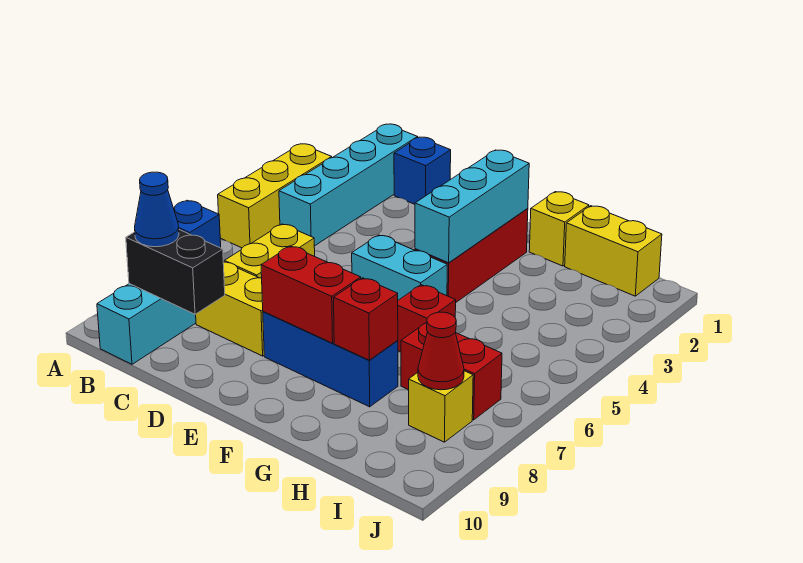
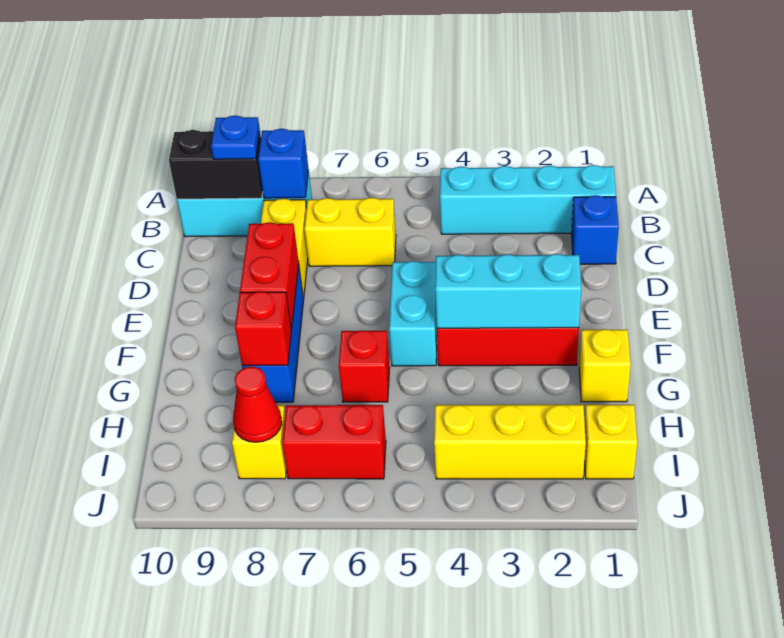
yellow brick A3:A5 level 1 -> yellow brick I2:I4 level 1
black brick B9:C9 level 2 -> black brick B9:B10 level 2
blue cone B9 level 3 -> blue plate B9 level 3
yellow brick H1:I1 level 1 -> yellow brick I1 level 1
red brick H7:I7 level 1 -> red brick I6:I7 level 1

